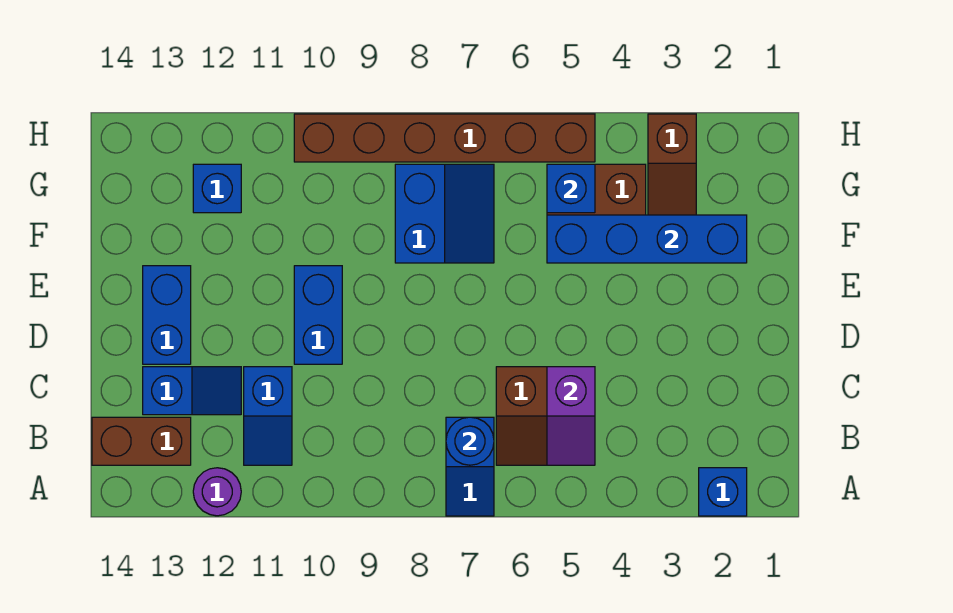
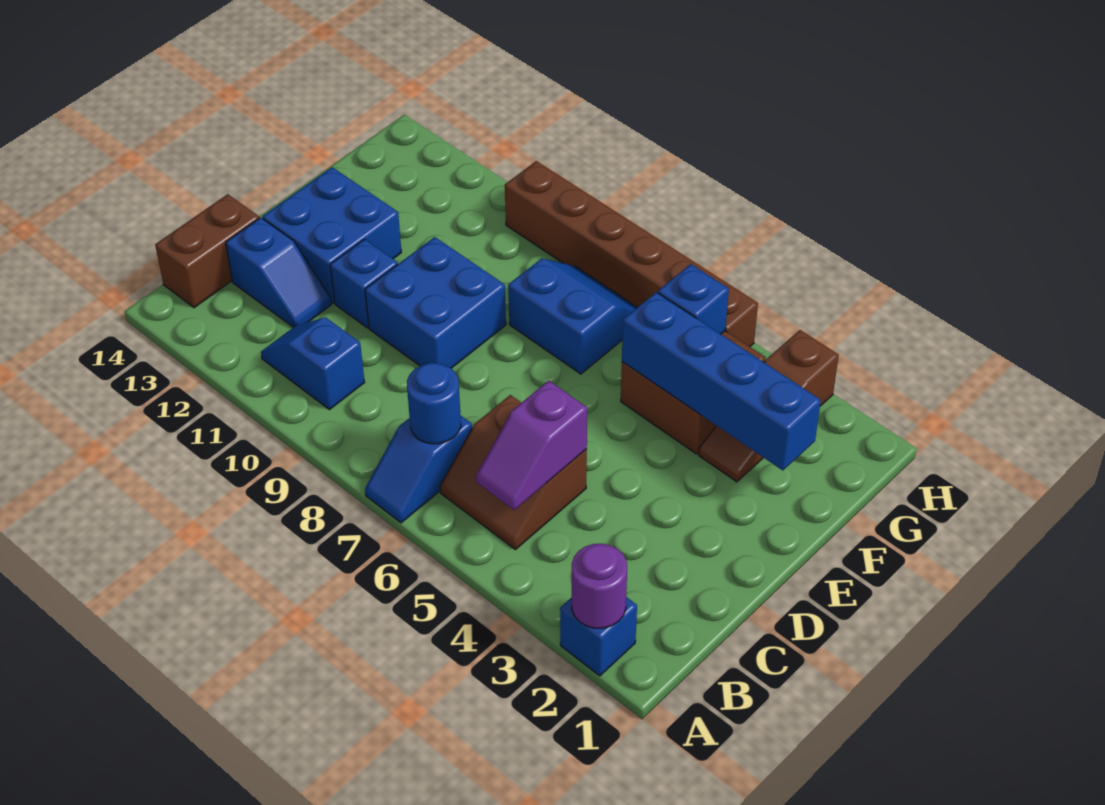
purple round brick A12 level 1 -> purple round brick A2 level 2
blue slope B11:C11 level 1 top C -> blue slope B10:B11 level 1 top 10
brown brick B13:B14 level 1 -> brown brick B14:C14 level 1
blue brick D10:E10 level 1 -> blue brick D9:E10 level 1
blue brick D13:E13 level 1 -> blue brick D12:E13 level 1
blue slope F7:G8 level 1 top 8 -> blue slope F7:G8 level 1 top F
blue brick G12 level 1 -> blue brick D11 level 1

